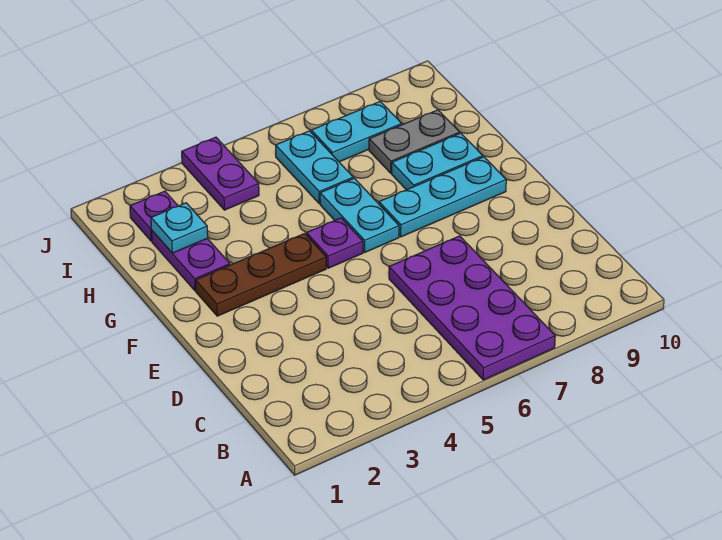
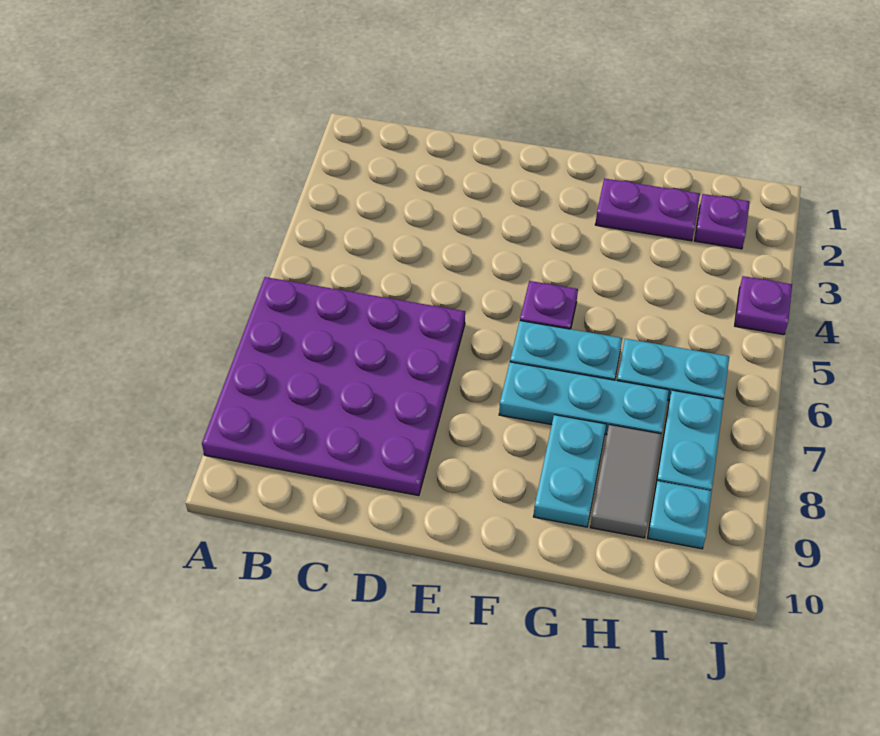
purple plate A6:D7 level 1 -> purple plate A6:D9 level 1
brown plate F2:F4 level 1 -> none
cyan plate F7:F9 level 1 -> cyan plate F7:H7 level 1
cyan plate H2 level 2 -> cyan plate I9 level 1
grey plate H8:H9 level 1 -> grey tile H8:H9 level 1
purple plate I4:J4 level 1 -> purple plate J4 level 1

